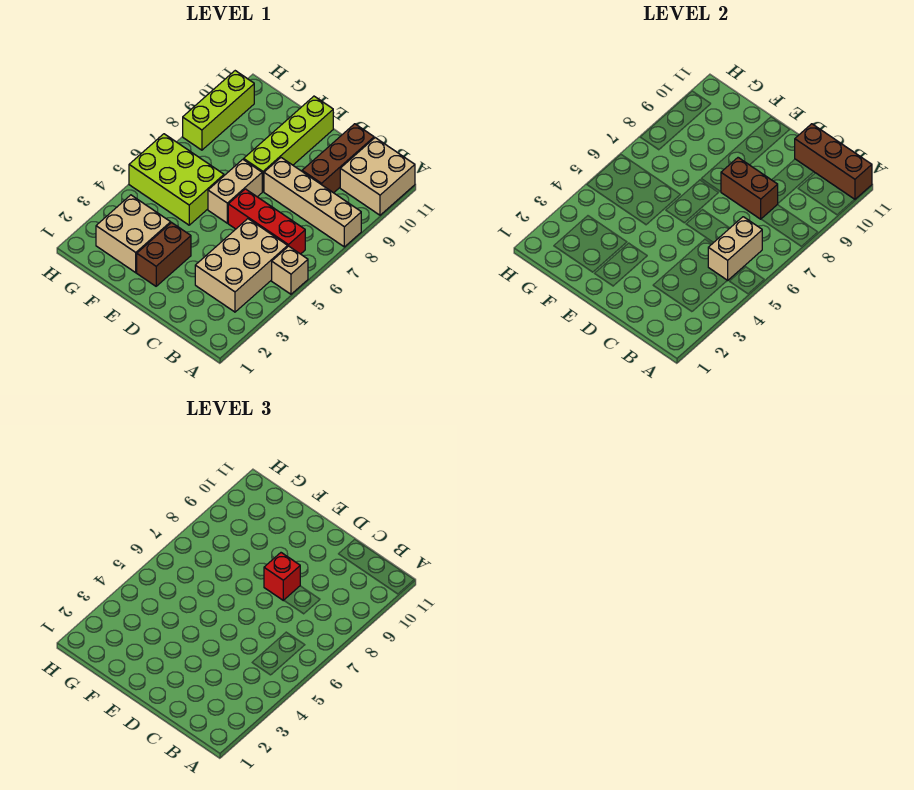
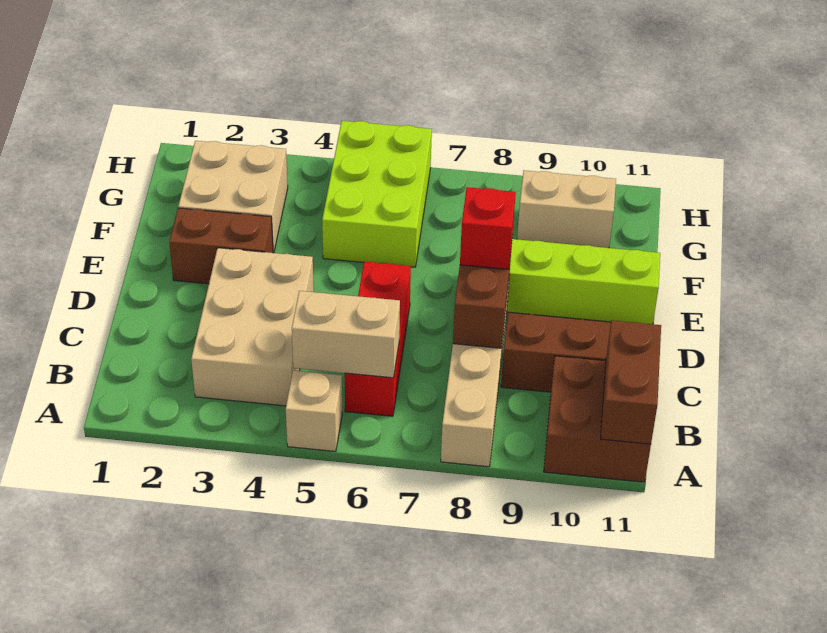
tan brick A10:B11 level 1 -> brown brick A10:B11 level 1
brown brick A11:C11 level 2 -> brown brick A11:B11 level 2
tan brick B3:C5 level 1 -> tan brick B3:D4 level 1
tan brick E6:E7 level 1 -> tan brick G9:G10 level 1
lime brick H8:H10 level 1 -> none

